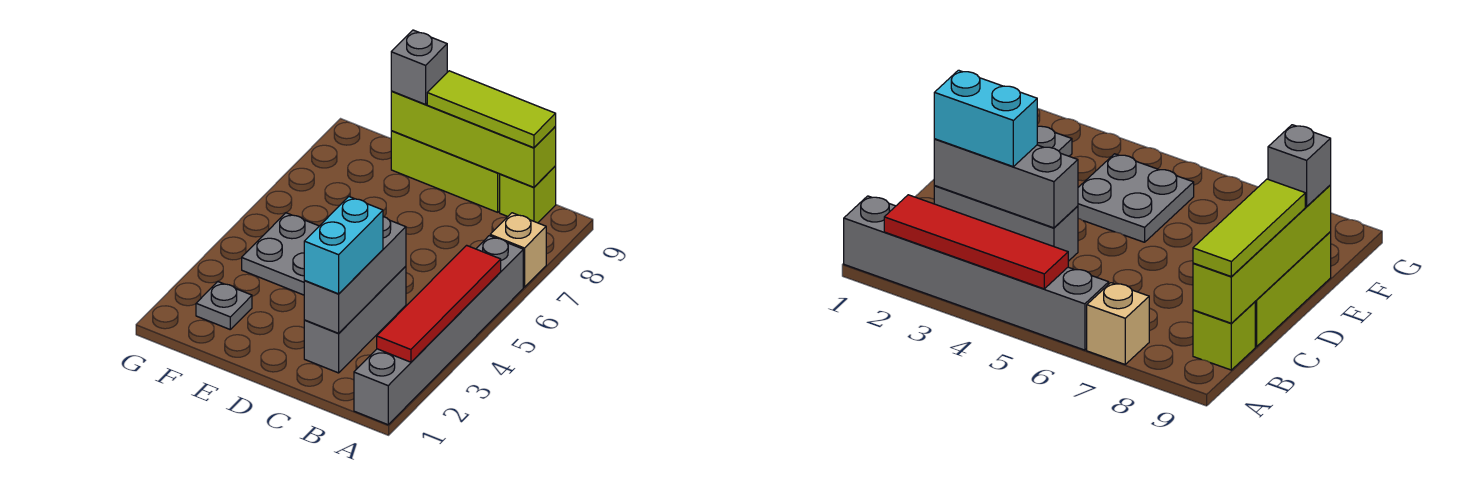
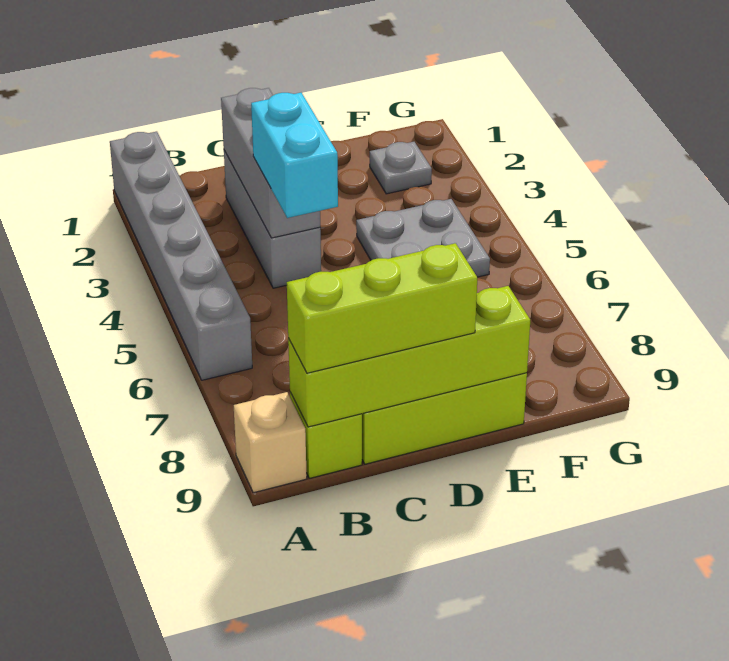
red tile A2:A5 level 2 -> none
tan brick A7 level 1 -> tan brick A9 level 1
lime tile B9:D9 level 3 -> lime brick B9:D9 level 3
cyan brick C2:C3 level 3 -> cyan brick C4:C5 level 3
grey brick E9 level 3 -> none

